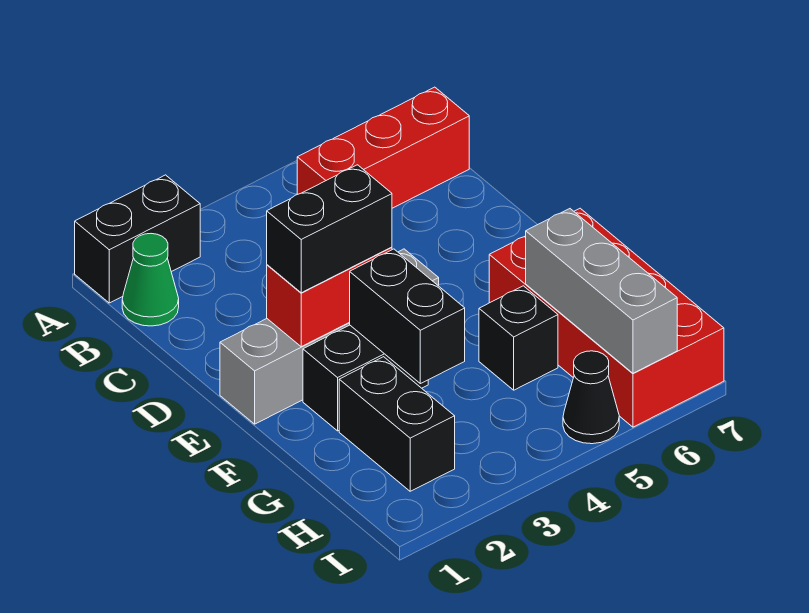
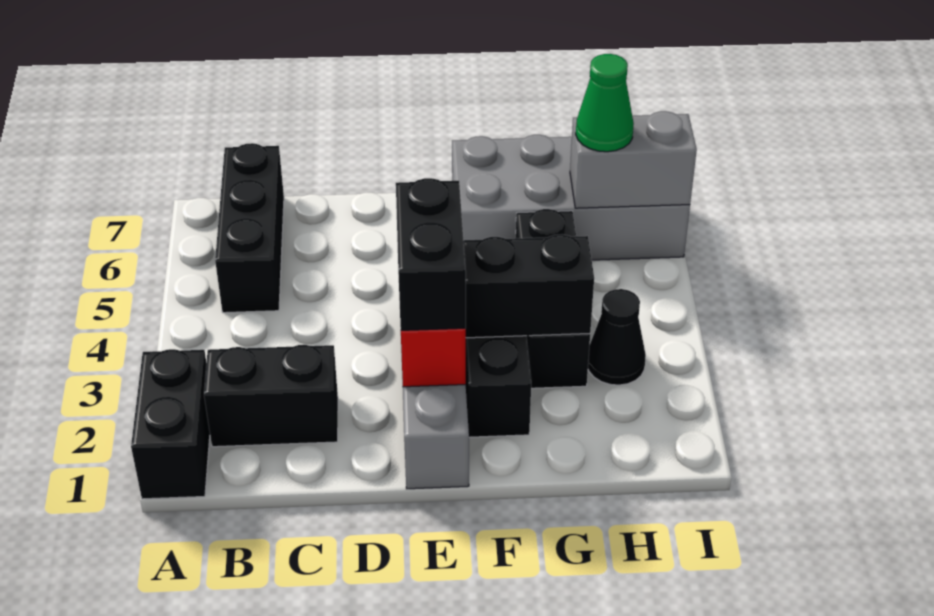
green cone B1 level 1 -> green cone H6 level 3
red brick B5:B7 level 1 -> black brick B5:B7 level 1
red brick F6:I7 level 1 -> grey brick F6:I7 level 1
black brick G2:H2 level 1 -> black brick B2:C2 level 1
black brick G5 level 1 -> black brick G3:G5 level 1
grey brick G6:I6 level 2 -> grey brick H6:I6 level 2
black cone I5 level 1 -> black cone H3 level 1

